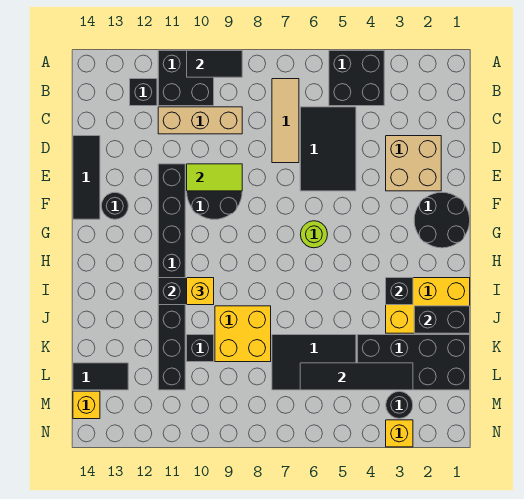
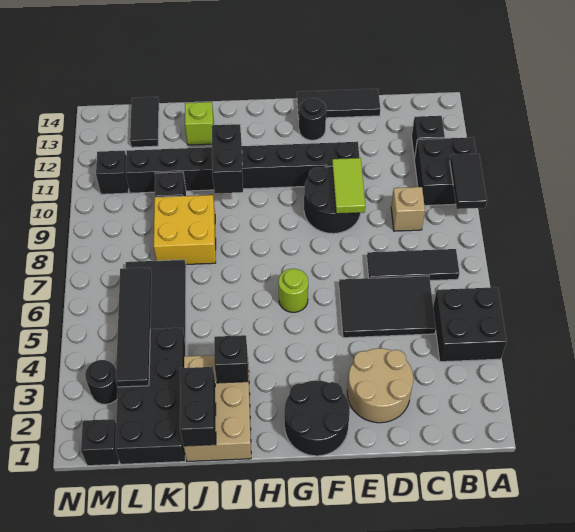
tan tile B7:D7 level 1 -> black tile B7:D7 level 1
tan brick C9:C11 level 1 -> tan brick C9 level 1
tan brick D2:E3 level 1 -> tan round brick D2:E3 level 1
yellow brick I1:J3 level 1 -> tan brick I1:J3 level 1
yellow brick I10 level 3 -> none
none -> lime brick J13 level 1
none -> black brick M1 level 1
none -> black brick M11 level 1
yellow brick M14 level 1 -> none
yellow brick N3 level 1 -> none

